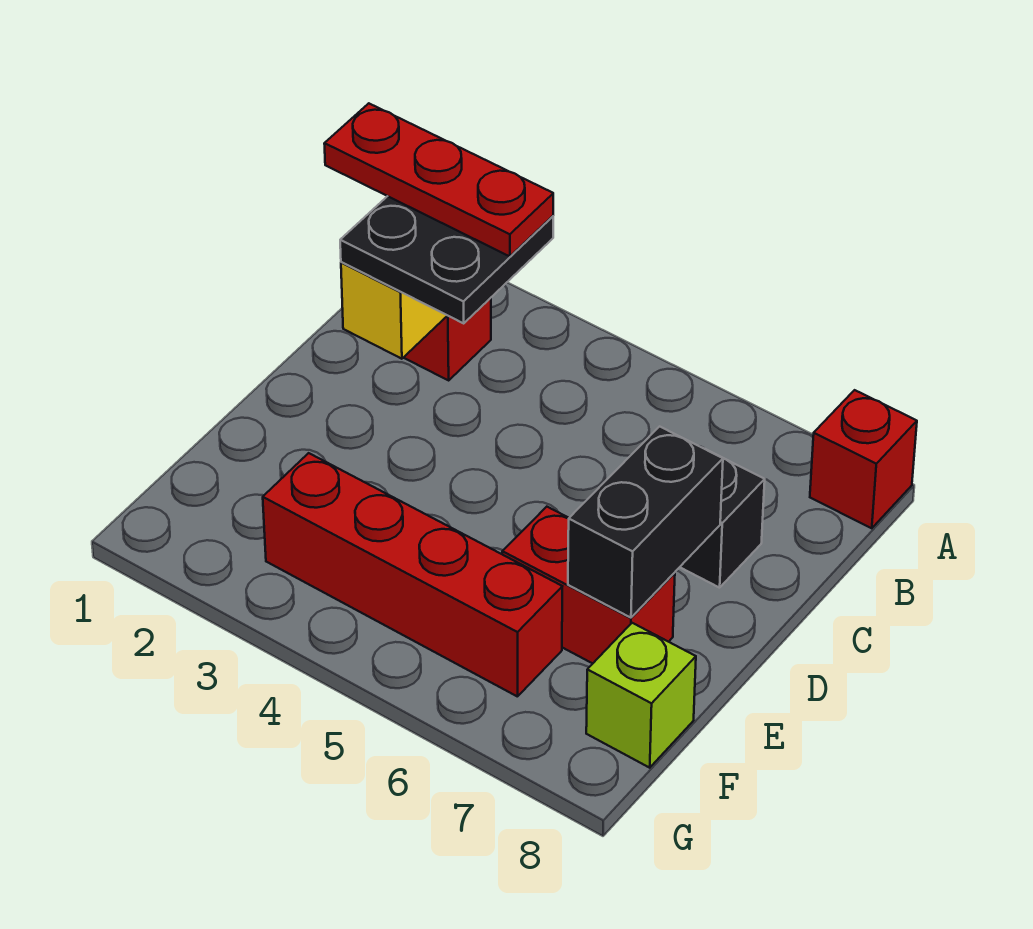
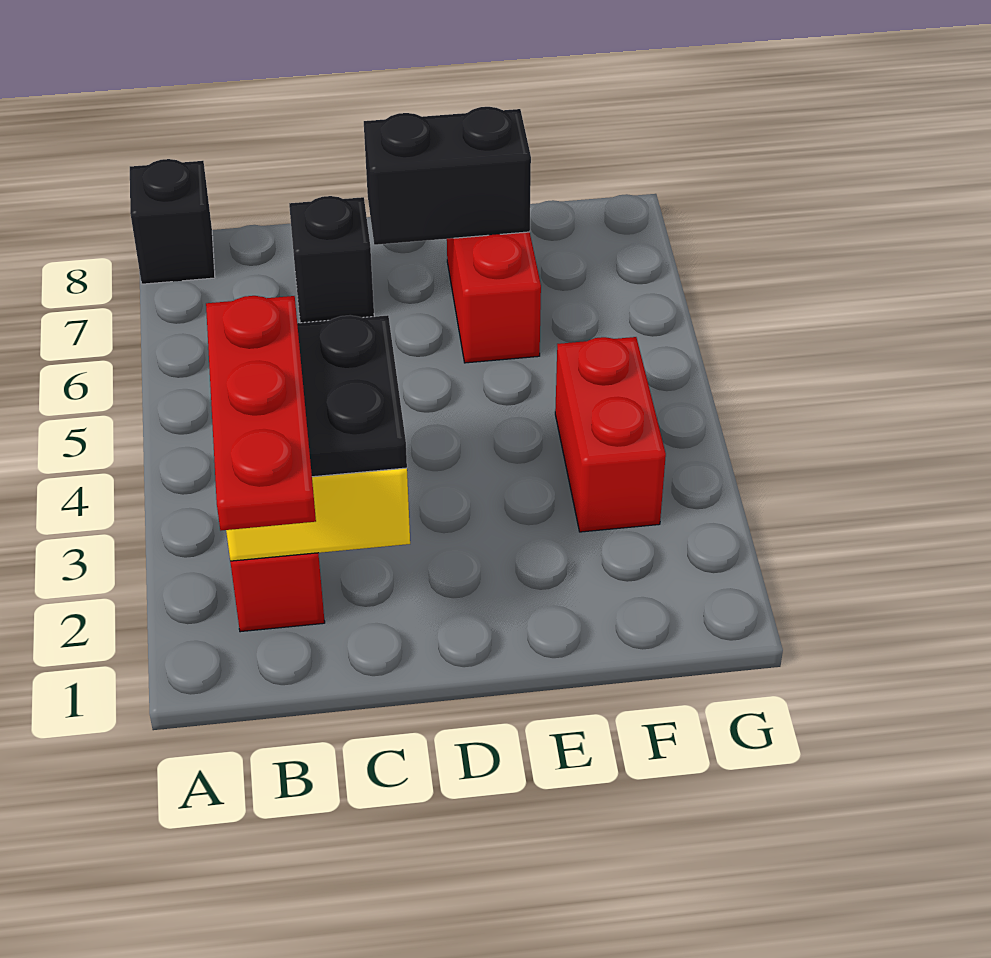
red brick A8 level 1 -> black brick A8 level 1
red brick F3:F6 level 1 -> red brick F3:F4 level 1
lime brick F8 level 1 -> none

